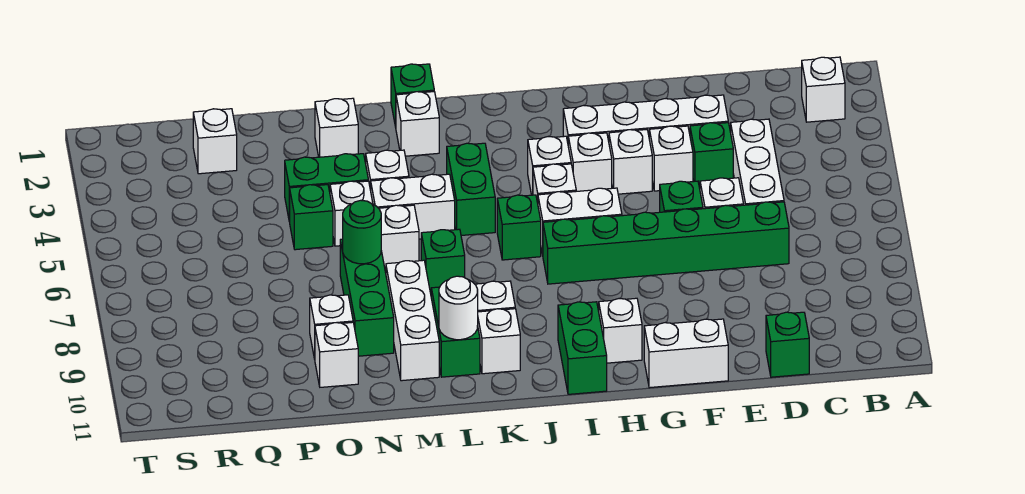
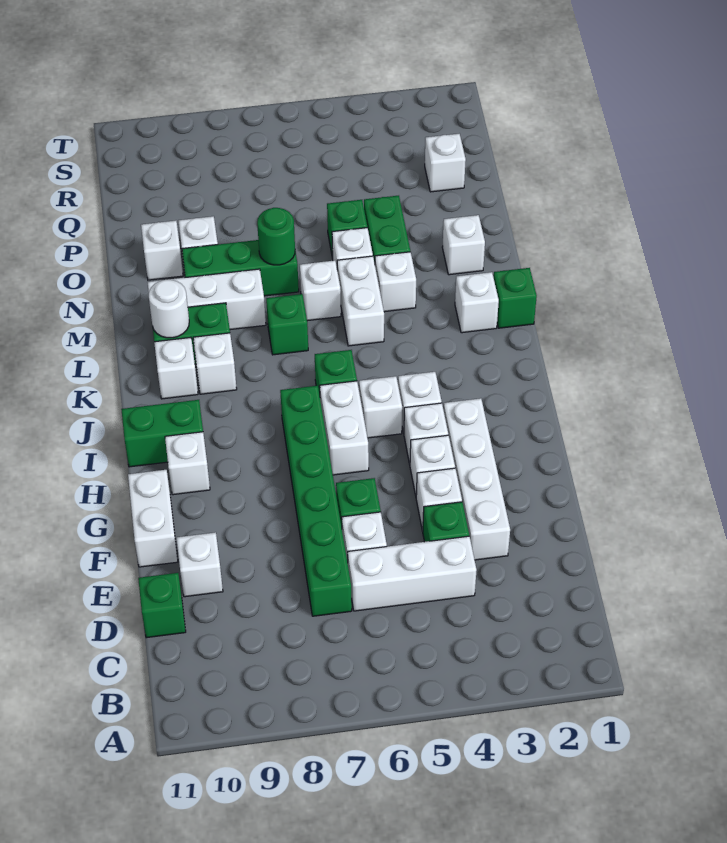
white brick B2 level 1 -> white brick E10 level 1
green brick K4:K5 level 1 -> none

